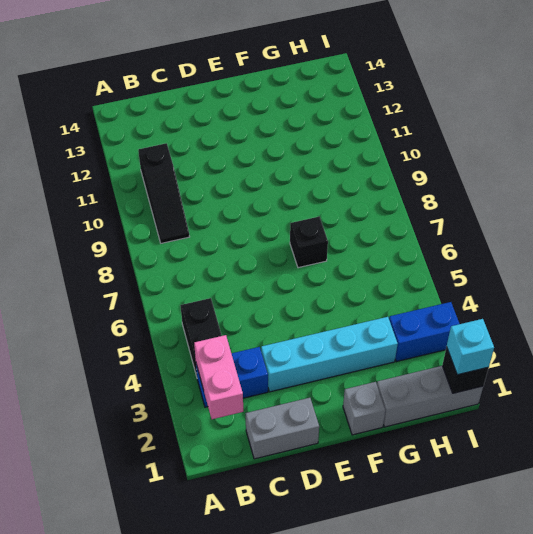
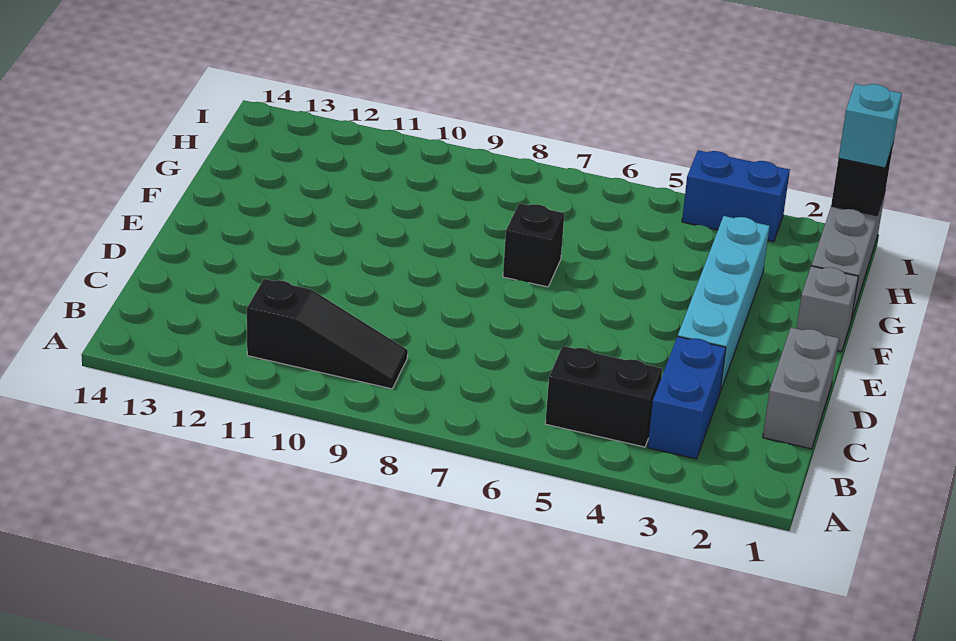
pink brick B2:B3 level 2 -> none
blue brick H3:I3 level 1 -> blue brick I3:I4 level 1

